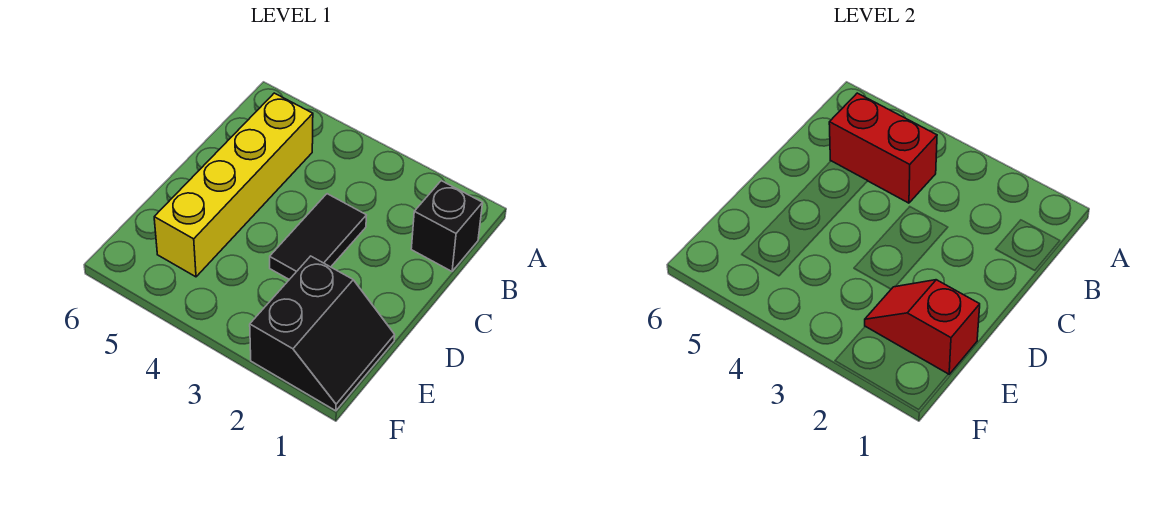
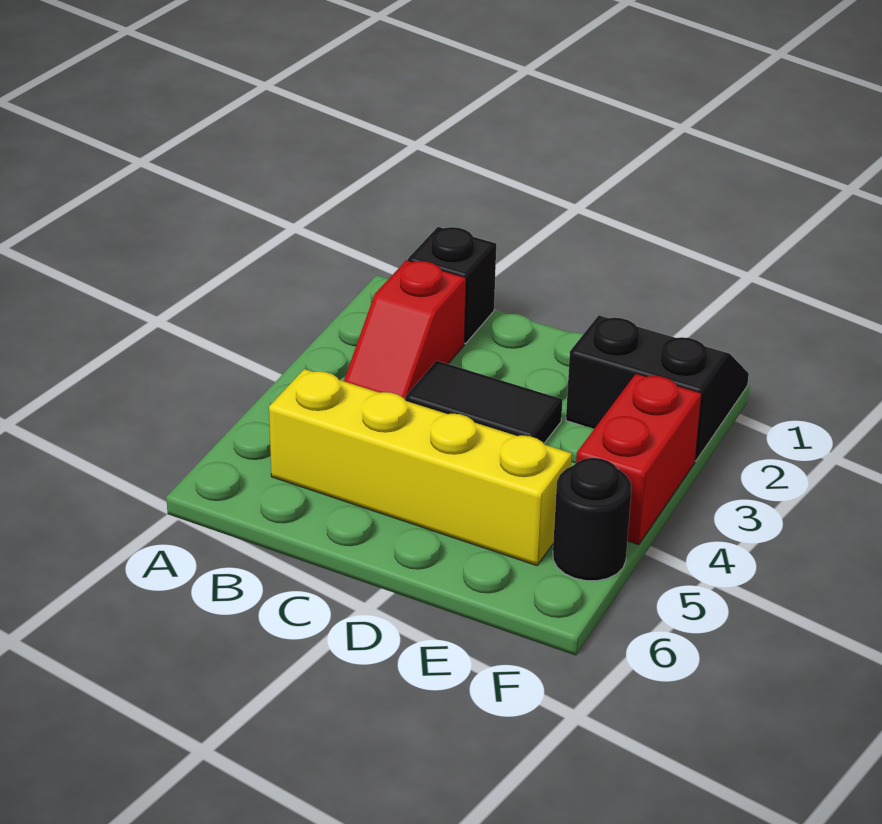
red brick B4:B5 level 2 -> red brick F3:F4 level 1
red slope E1:E2 level 2 top 1 -> red slope B2:B3 level 1 top 2
none -> black round brick F5 level 1

